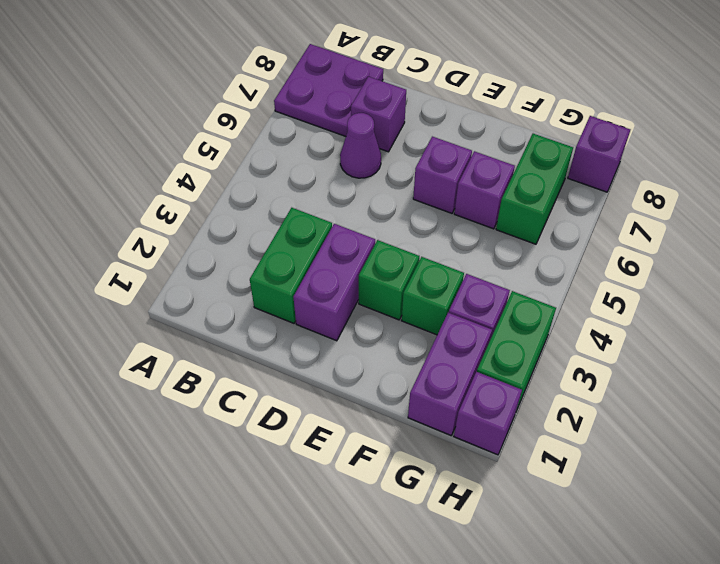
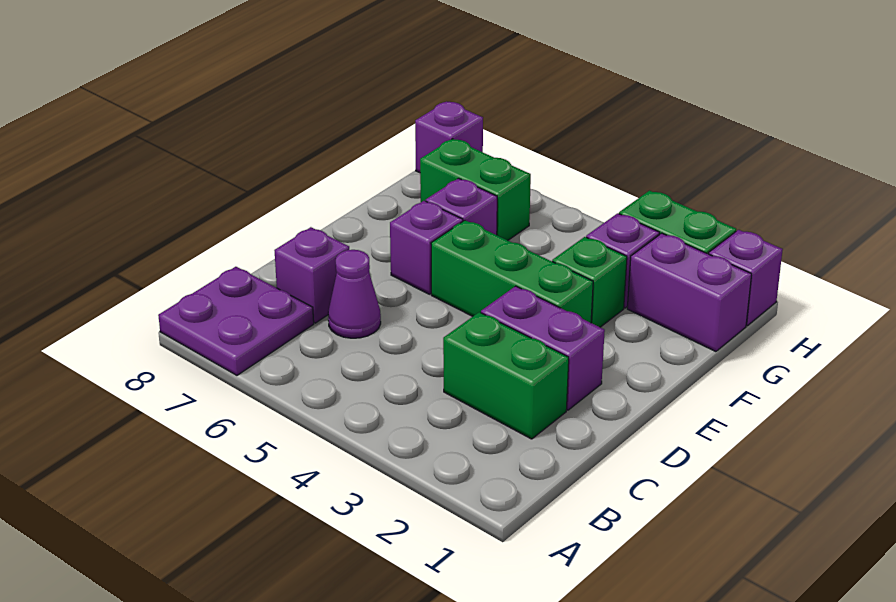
green brick E3 level 1 -> green brick E3:E5 level 1

